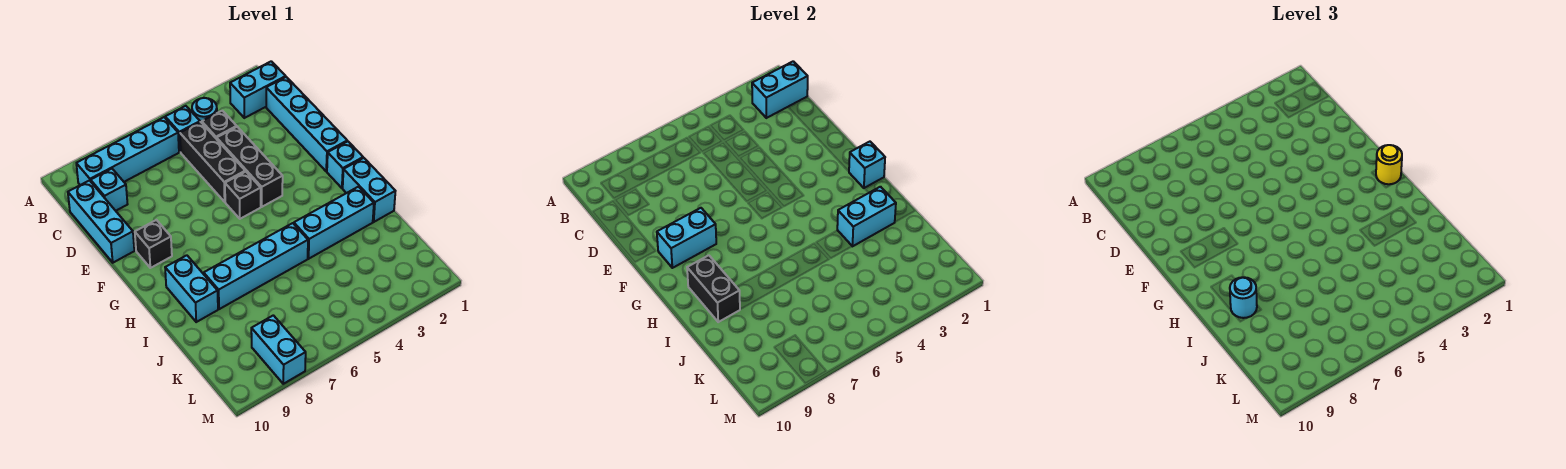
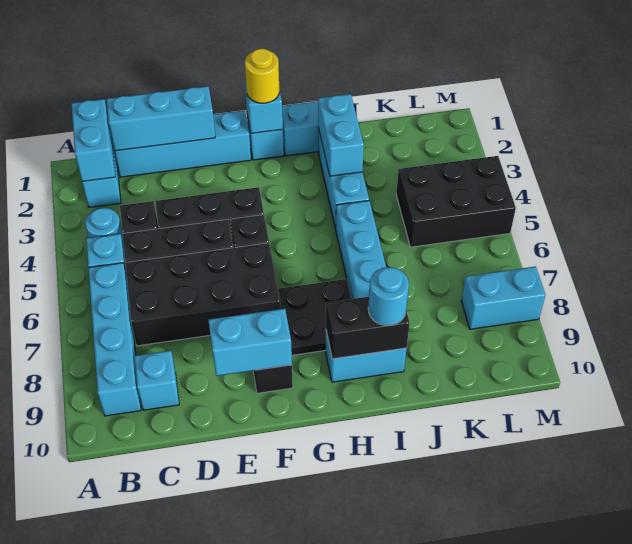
none -> black brick C6:F7 level 1
cyan brick C10:E10 level 1 -> cyan brick C1:E1 level 2
cyan brick F8:F9 level 2 -> cyan brick E9:F9 level 2
none -> black plate G7:H8 level 1
none -> black brick K4:M5 level 1

